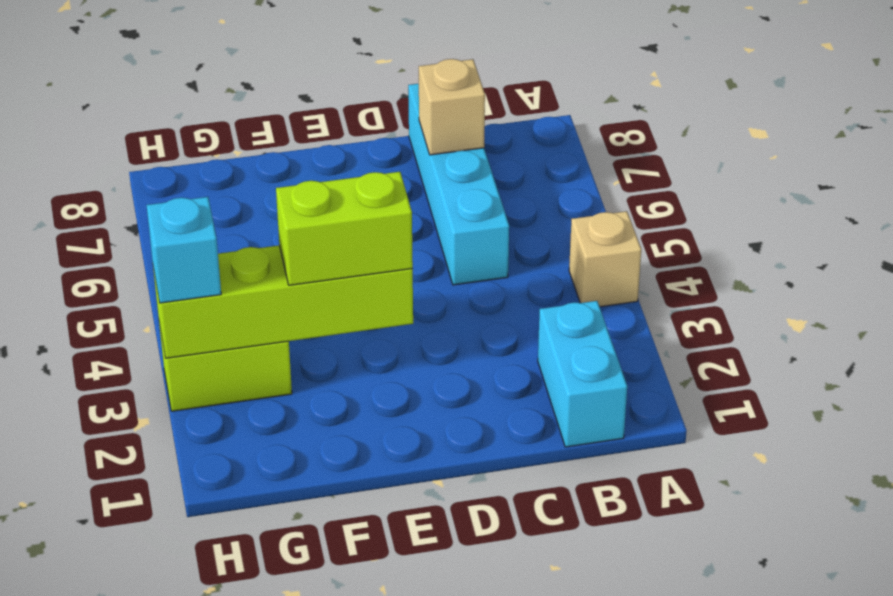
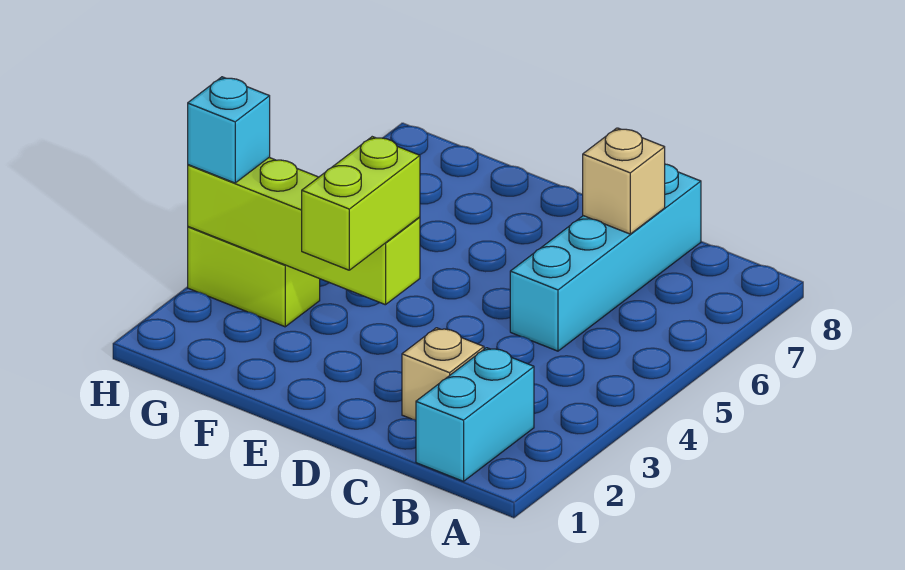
tan brick A4 level 1 -> tan brick C2 level 1
lime brick E3:F3 level 3 -> lime brick E2:E3 level 3

